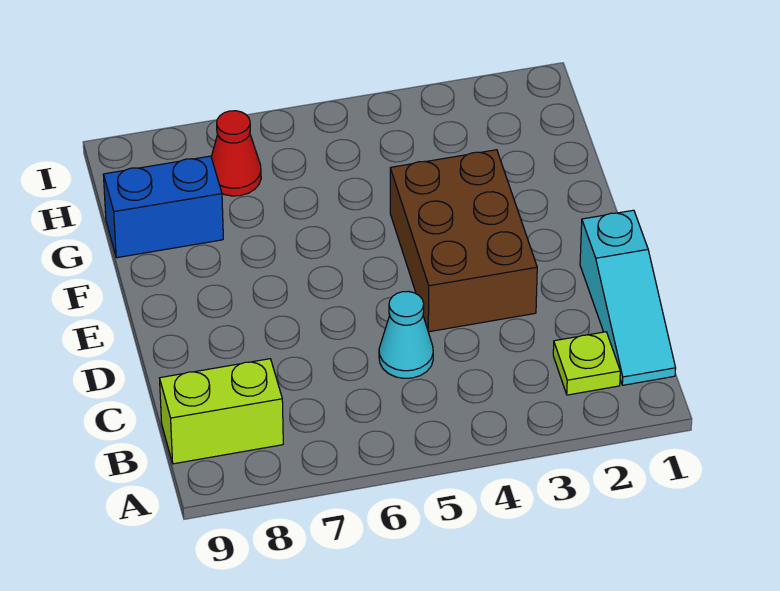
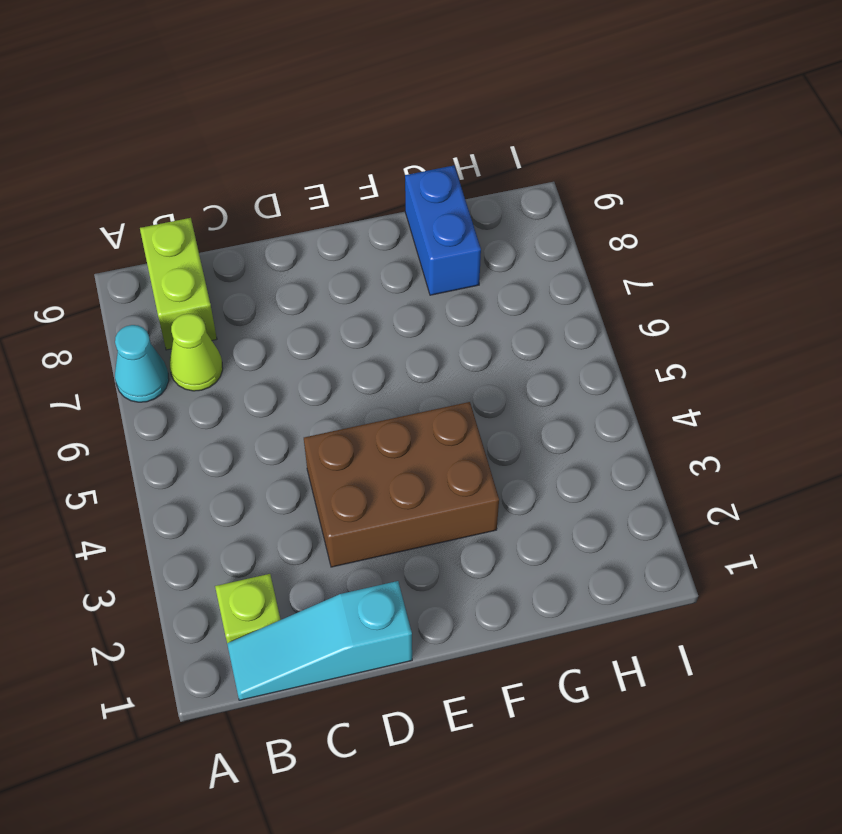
none -> lime cone B7 level 1
cyan cone C5 level 1 -> cyan cone A7 level 1
red cone H7 level 1 -> none

